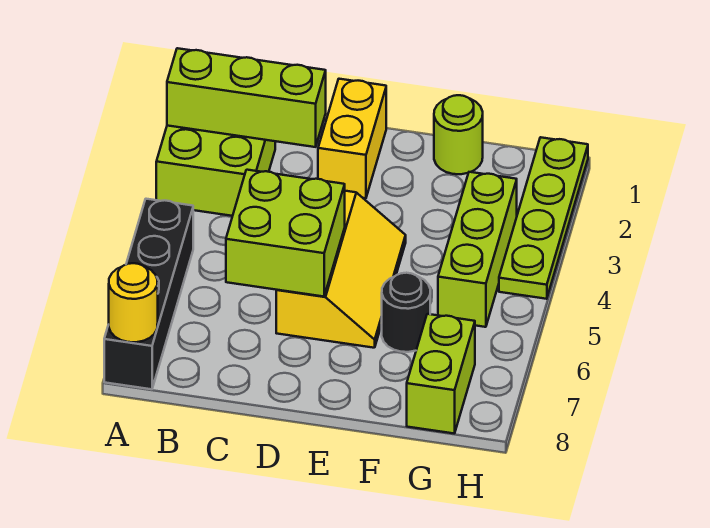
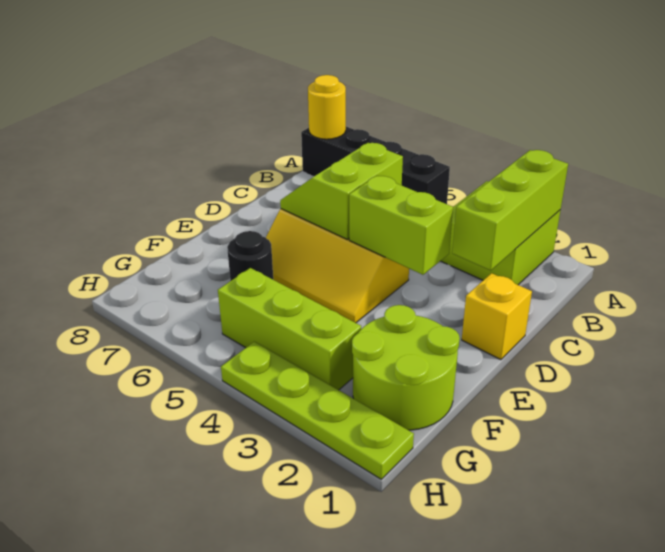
lime brick C5:D6 level 2 -> lime slope C5:D6 level 2 top 5
yellow brick D1:D2 level 1 -> yellow brick D1 level 1
lime round brick F1 level 1 -> lime round brick F1:G2 level 1
lime brick G7:G8 level 1 -> lime brick D3:D4 level 2

